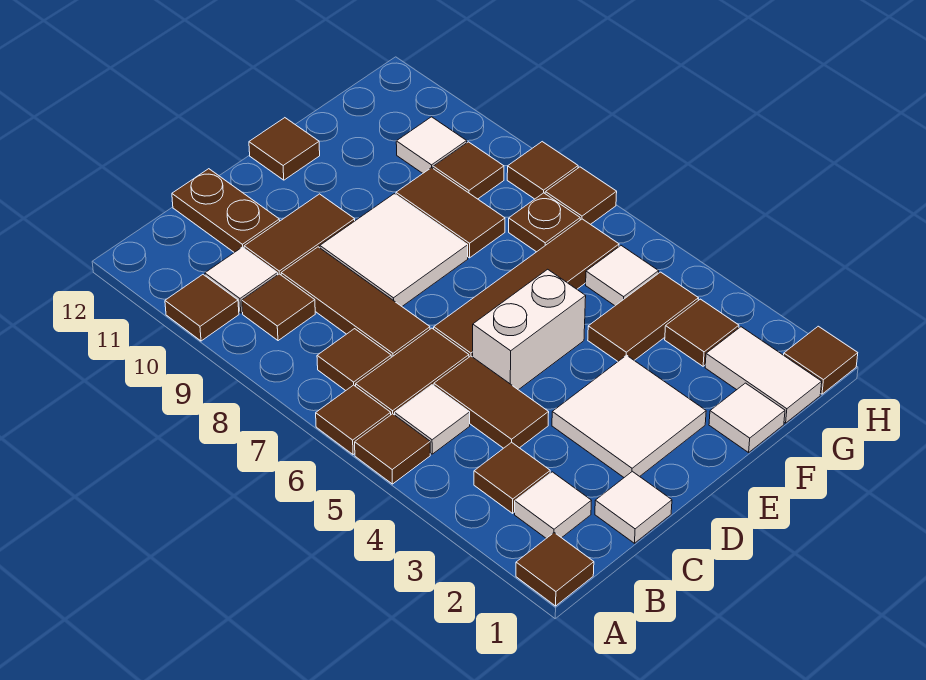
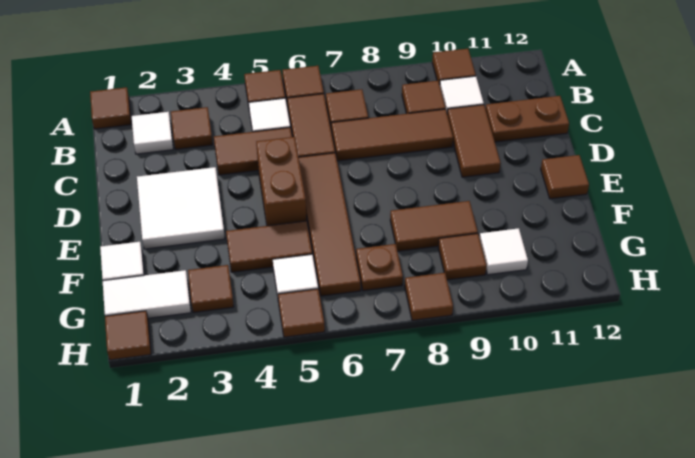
white tile C1 level 1 -> none
white brick D5:E5 level 1 -> brown brick D5:E5 level 1
white tile D8:E9 level 1 -> none
brown tile F4:G4 level 1 -> brown tile F4:F5 level 1
brown tile H7 level 1 -> brown tile H5 level 1

